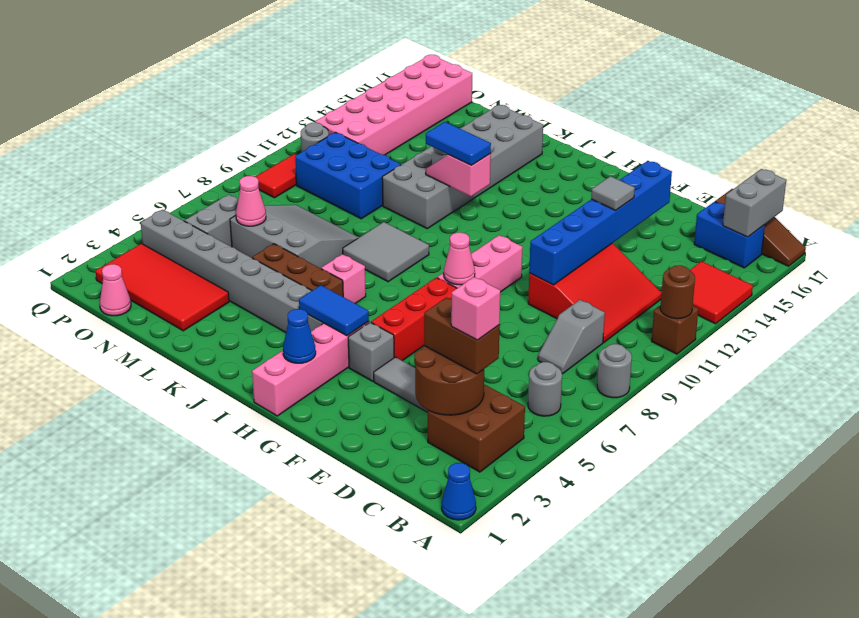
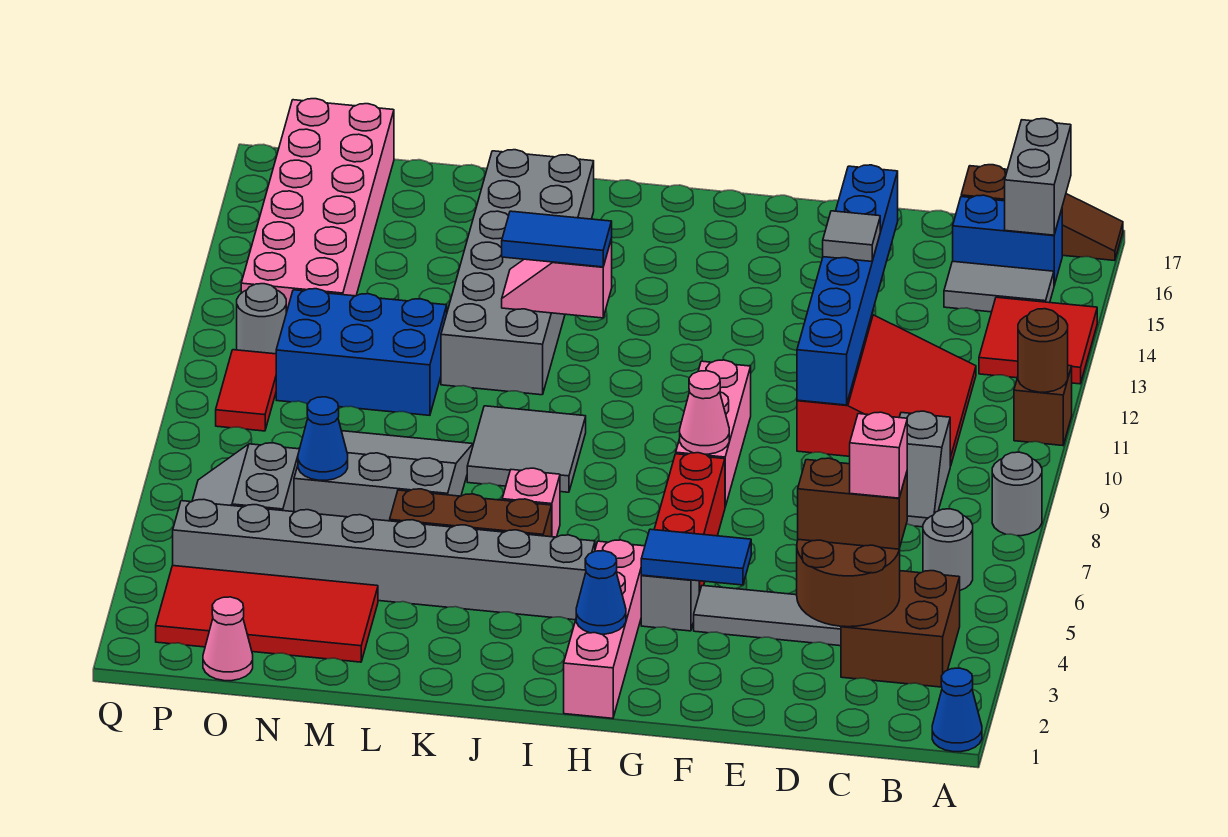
none -> grey tile B15:C15 level 1
blue tile H4:I4 level 2 -> blue tile F4:G4 level 2
pink cone N6 level 2 -> blue cone N6 level 2

